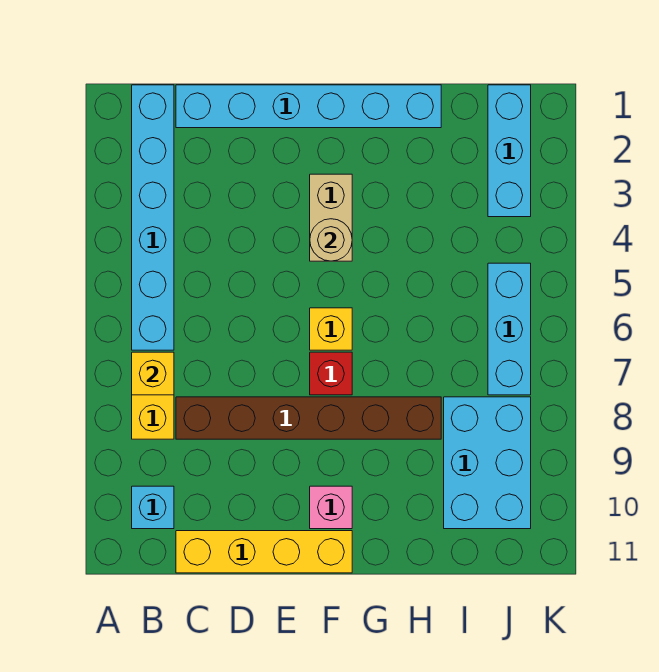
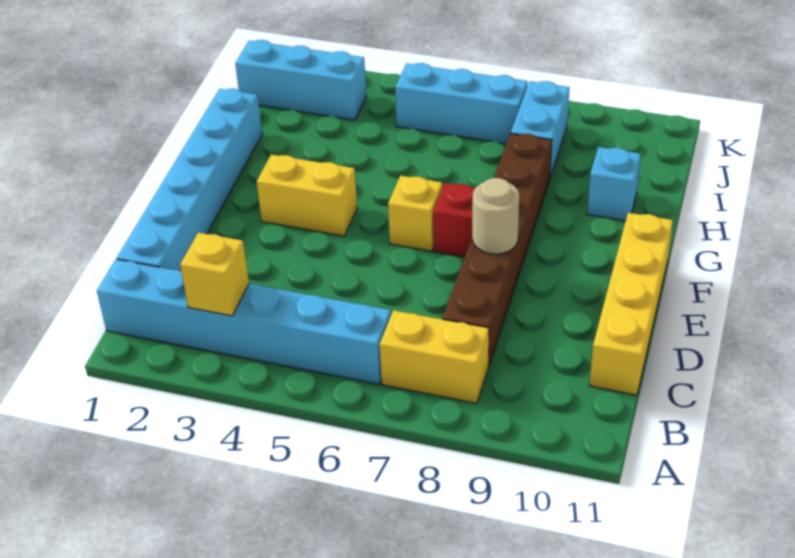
yellow brick B7 level 2 -> yellow brick B3 level 2
cyan brick B10 level 1 -> cyan brick H10 level 1
tan brick F3:F4 level 1 -> yellow brick F3:F4 level 1
tan round brick F4 level 2 -> tan round brick E8 level 2
pink brick F10 level 1 -> none
cyan brick I8:J10 level 1 -> cyan brick I8:J8 level 1

